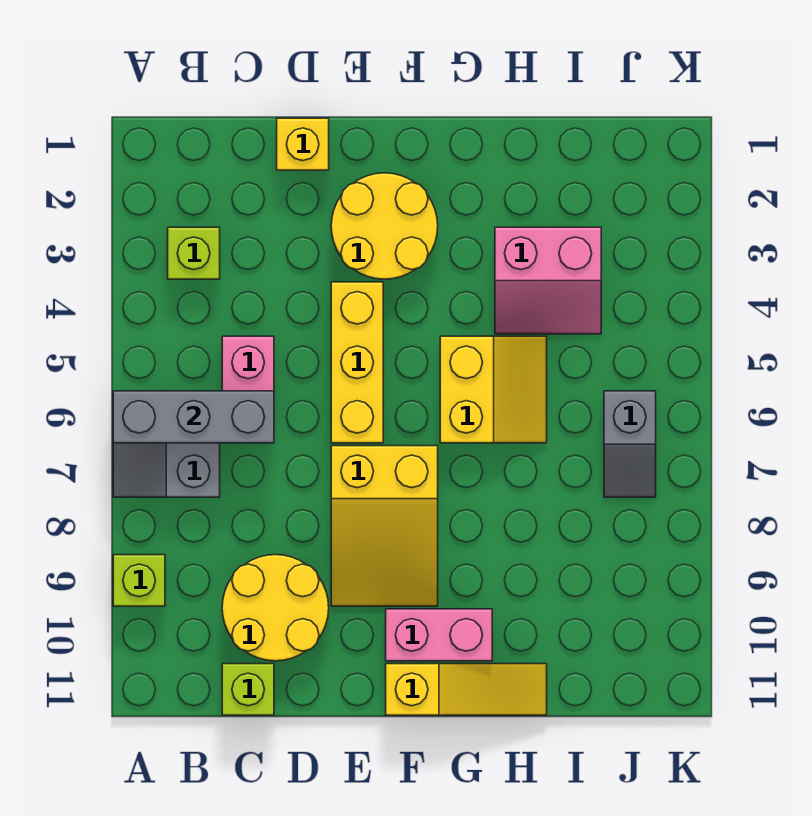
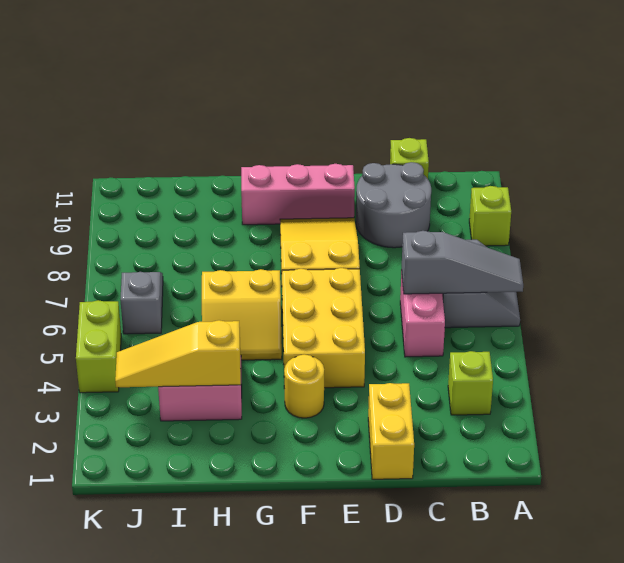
grey brick A6:C6 level 2 -> grey slope A6:C6 level 2 top C
yellow round brick C9:D10 level 1 -> grey round brick C9:D10 level 1
yellow brick D1 level 1 -> yellow brick D1:D2 level 1
yellow round brick E2:F3 level 1 -> yellow round brick F3 level 1
yellow brick E4:E6 level 1 -> yellow brick E4:F6 level 1
pink brick F10:G10 level 1 -> pink brick E10:G10 level 1
yellow slope F11:H11 level 1 top F -> yellow slope H3:J3 level 2 top H
yellow slope G5:H6 level 1 top G -> yellow slope G5:H6 level 1 top 6
none -> lime brick K4:K5 level 1

